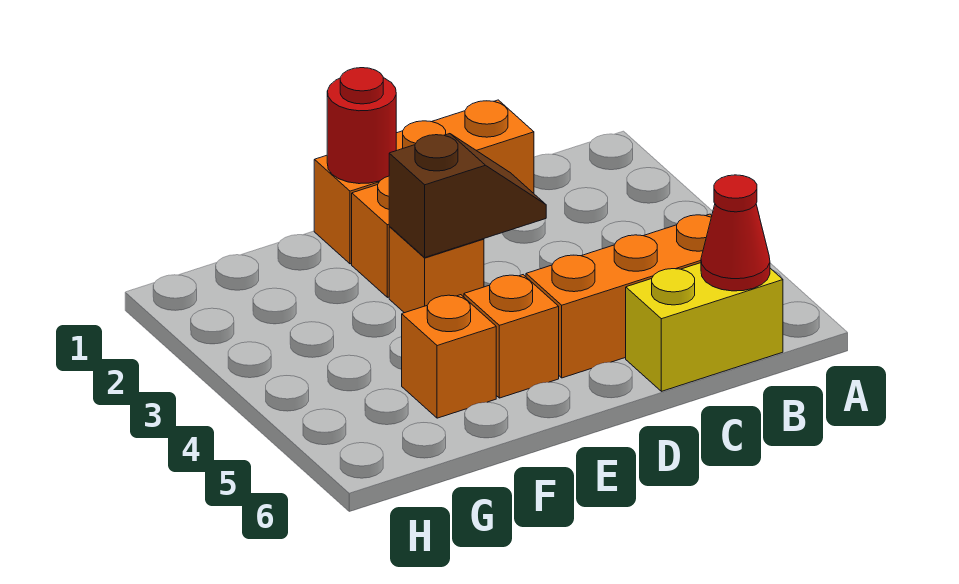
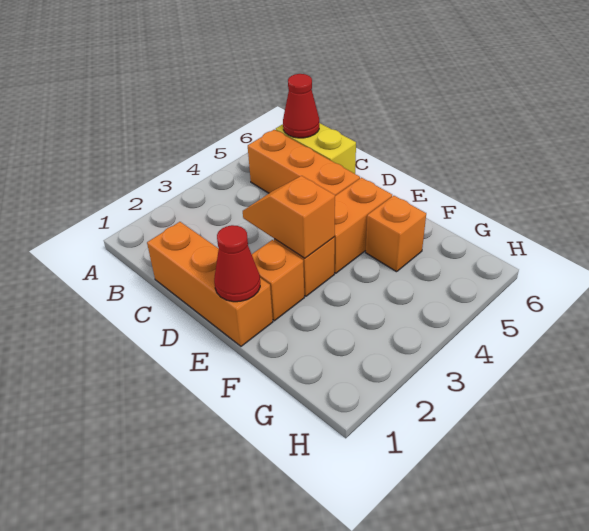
brown slope D3:E3 level 2 top E -> orange slope D3:E3 level 2 top E
red round brick E1 level 2 -> red cone E1 level 2
orange brick E5 level 1 -> orange brick E4:E5 level 1

